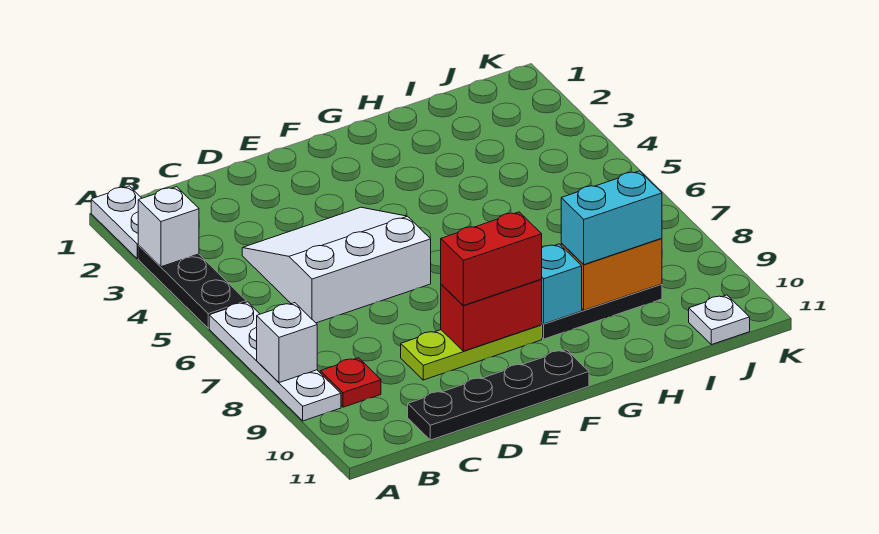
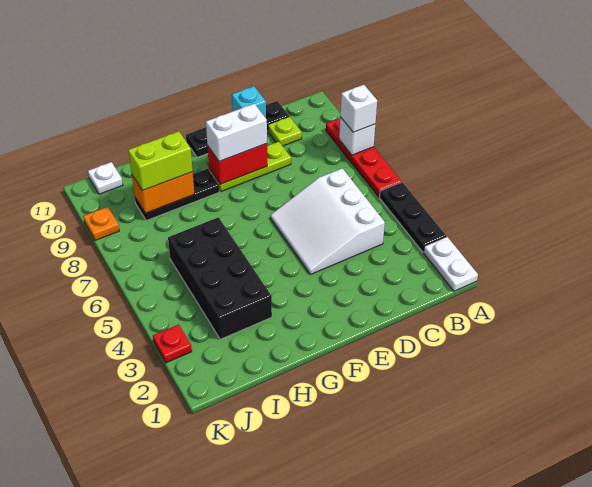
white brick A3 level 2 -> white brick A8 level 3
white plate A6:A9 level 1 -> red plate A6:A9 level 1
red plate B9 level 1 -> red plate K3 level 1
white slope C4:E6 level 1 top 6 -> white slope C4:E6 level 1 top C
none -> lime plate C10 level 1
red brick E9:F9 level 3 -> white brick E9:F9 level 3
cyan brick G9 level 2 -> cyan brick D11 level 2
none -> black brick H3:I6 level 1
cyan brick H9:I9 level 3 -> lime brick H9:I9 level 3
none -> orange plate K9 level 1

